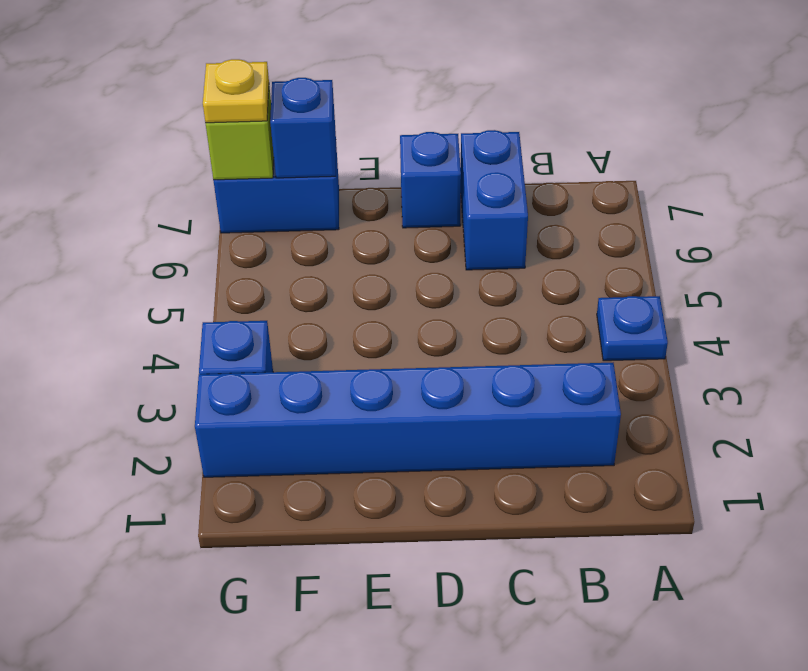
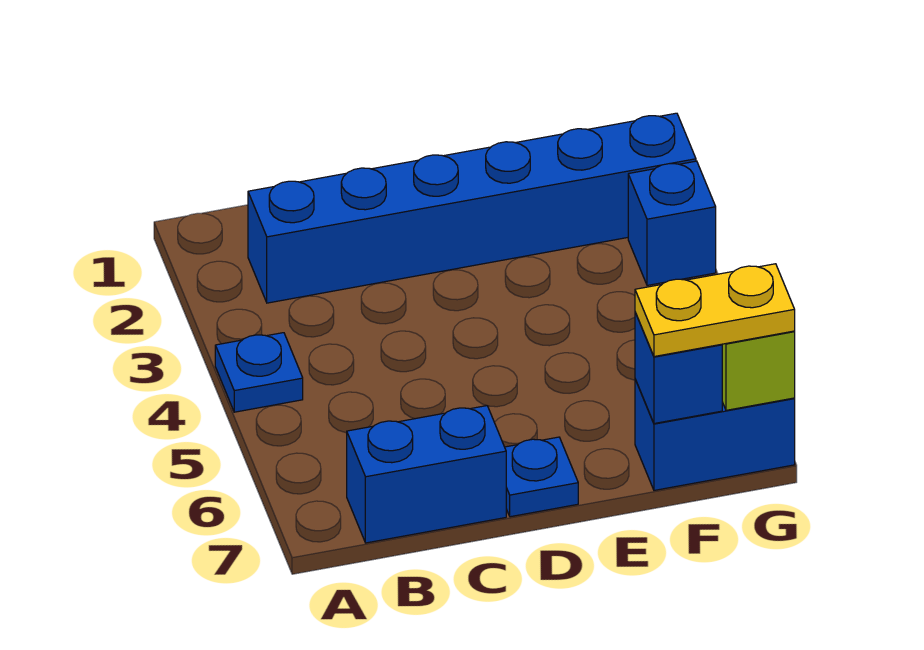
blue brick C6:C7 level 1 -> blue brick B7:C7 level 1
blue brick D7 level 1 -> blue plate D7 level 1
yellow plate G7 level 3 -> yellow plate F7:G7 level 3

